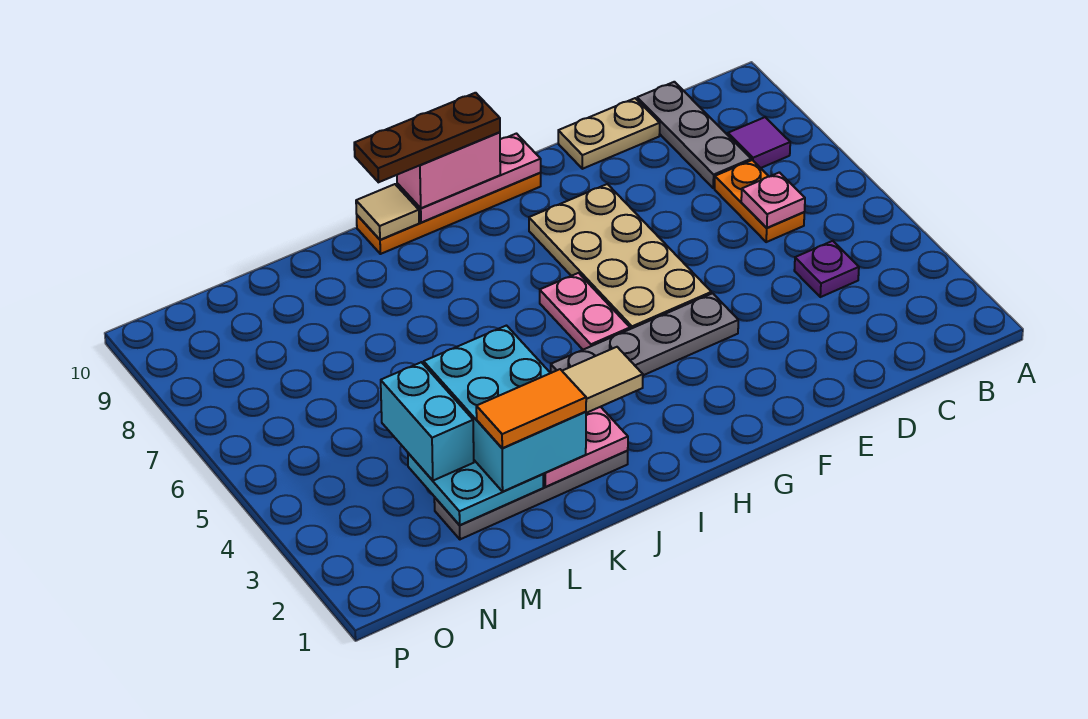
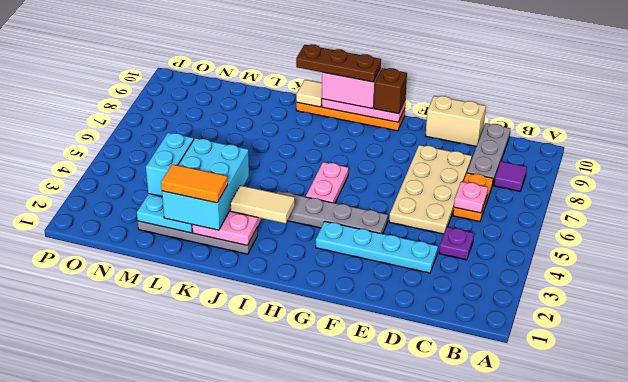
none -> cyan plate D3:G3 level 1
tan plate D10:E10 level 1 -> tan brick D10:E10 level 1
tan plate F5:G8 level 1 -> tan plate D5:E8 level 1
none -> brown brick G10 level 3

